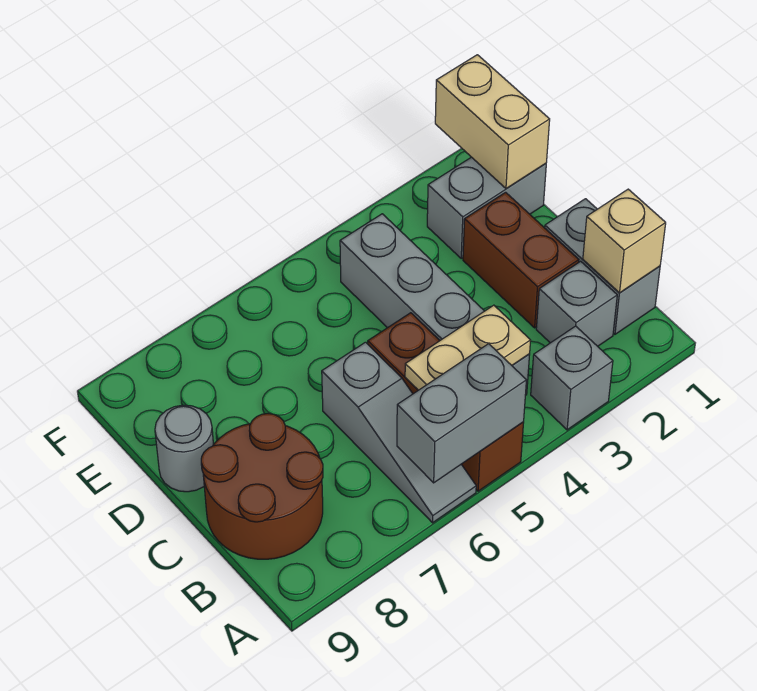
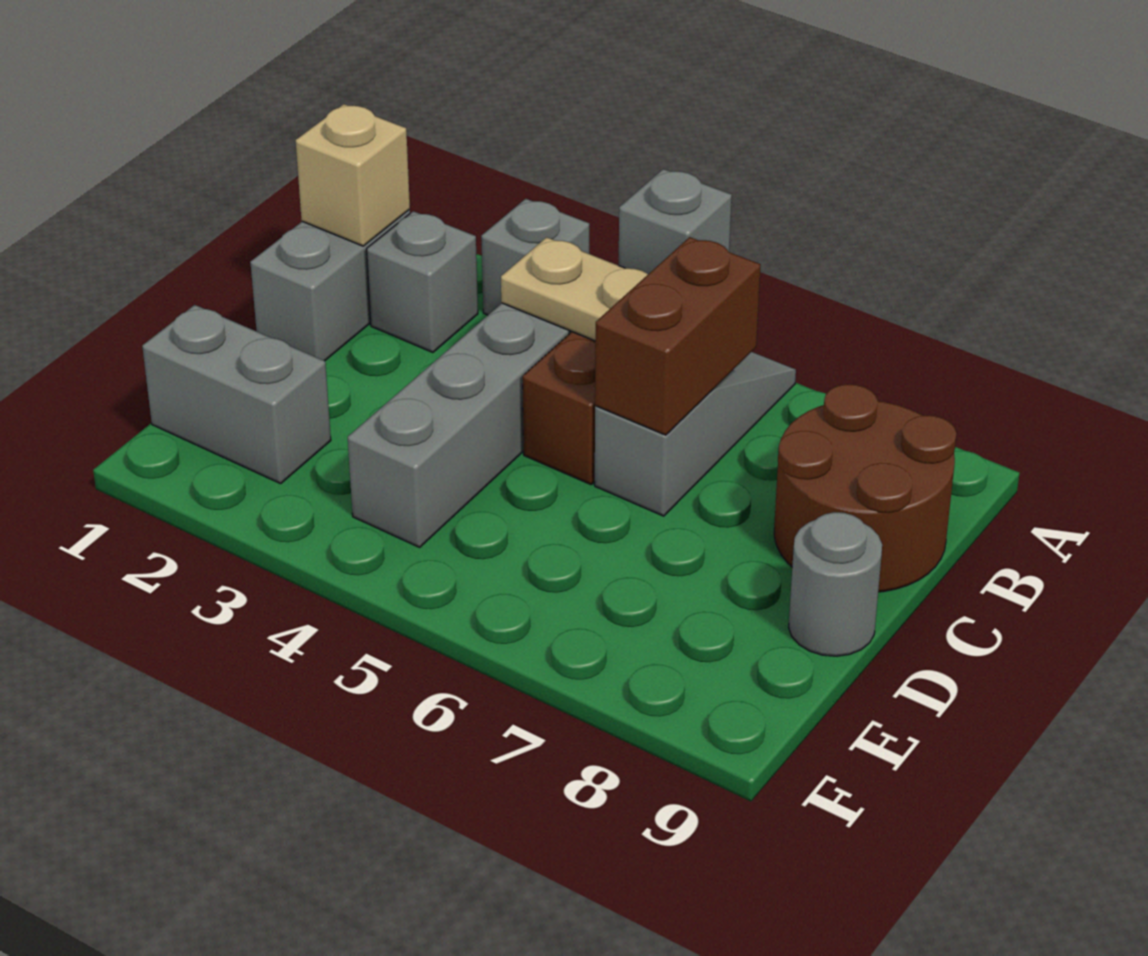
grey brick A5:A6 level 2 -> grey brick A5 level 2
brown brick C2:D2 level 1 -> brown brick B6:C6 level 2
tan brick E1:F1 level 2 -> none

